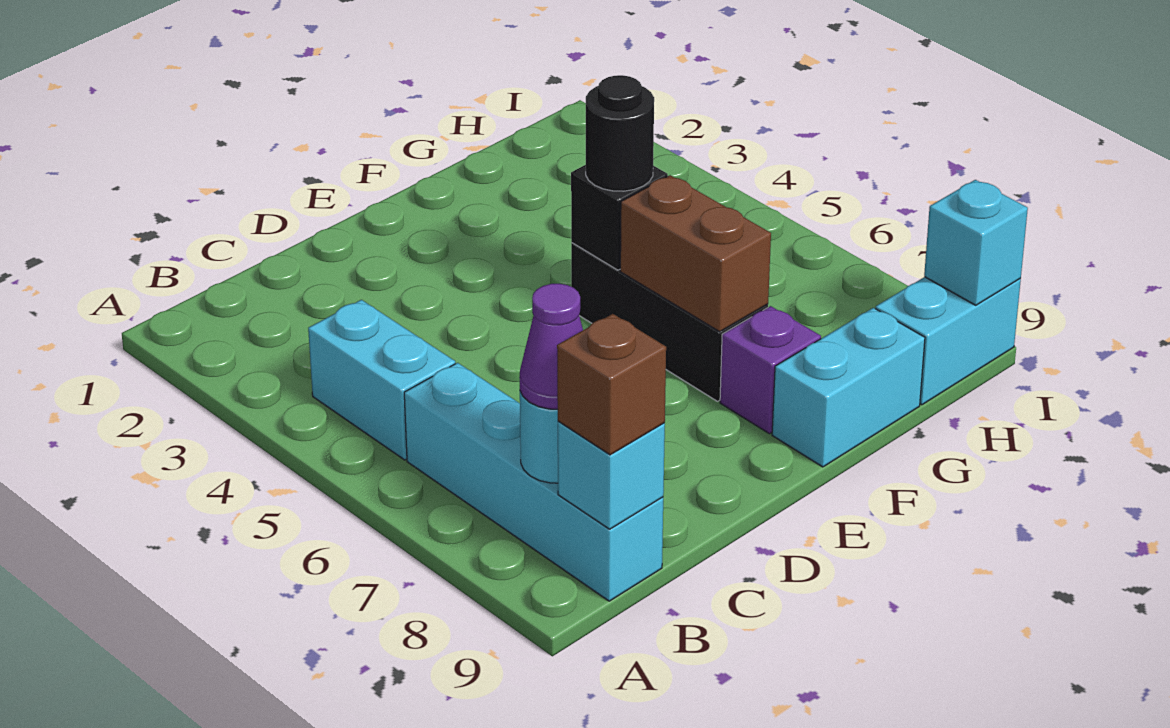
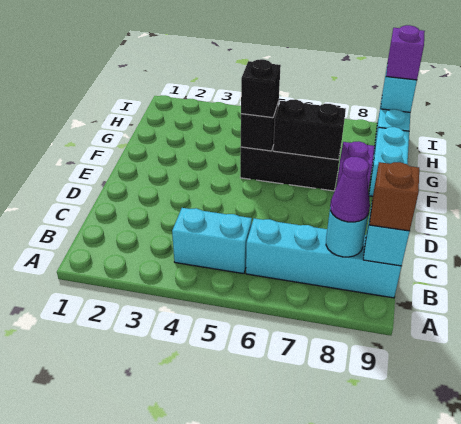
black round brick F5 level 3 -> black brick F5 level 3
brown brick F6:F7 level 2 -> black brick F6:F7 level 2
none -> purple brick I9 level 3

